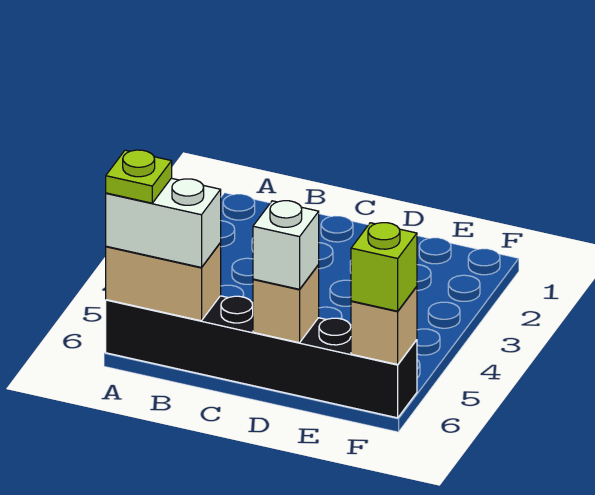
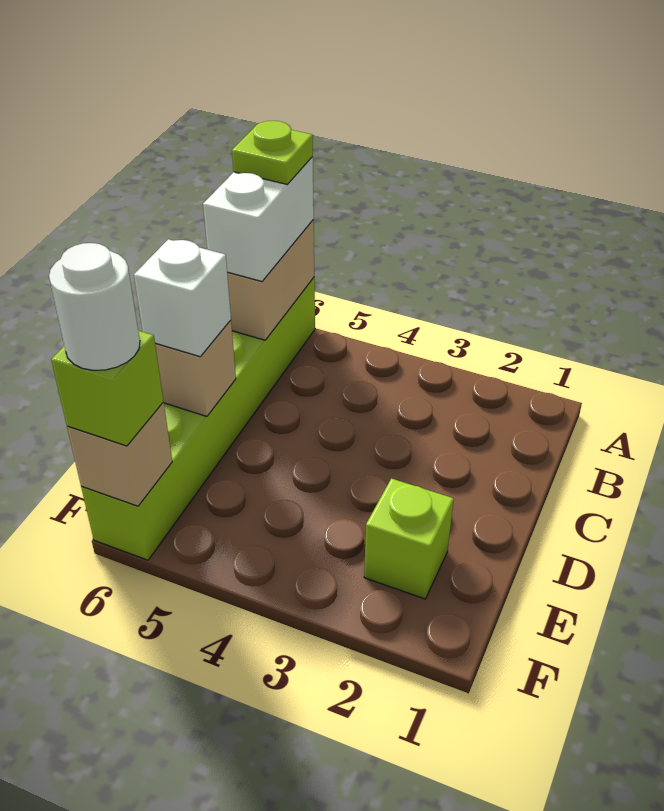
black brick A6:F6 level 1 -> lime brick A6:F6 level 1
none -> lime brick E2 level 1
none -> white round brick F6 level 4

